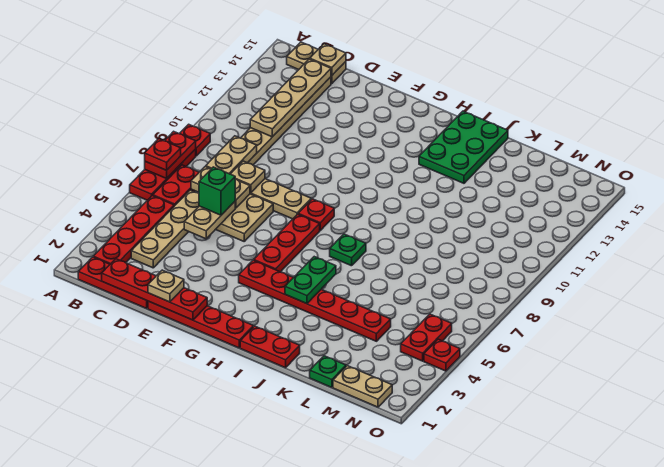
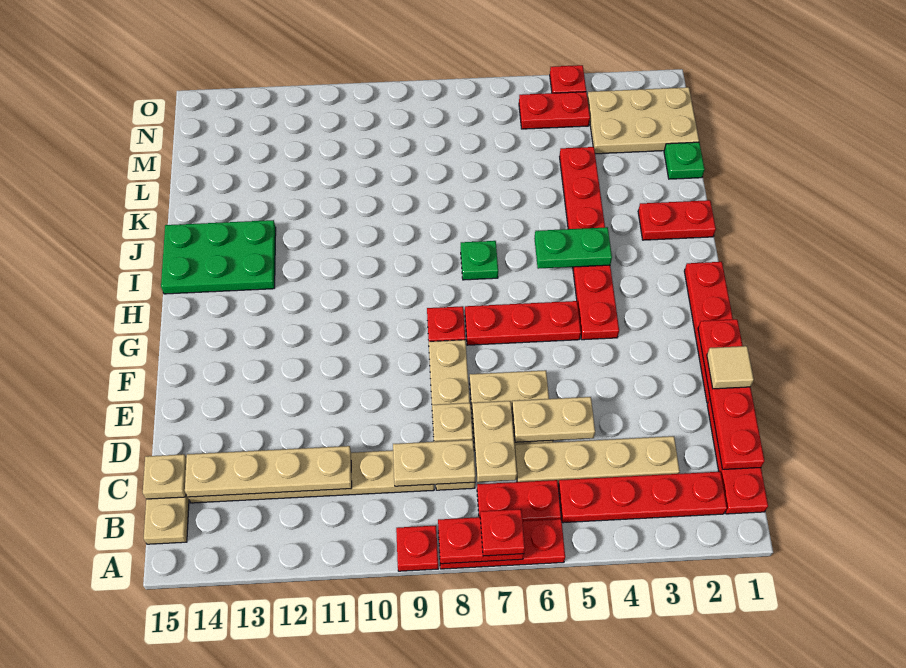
green brick D6 level 3 -> none
tan plate E1 level 3 -> tan tile E1 level 3
red plate I1:J1 level 1 -> red plate J1:J2 level 1
tan plate M1:N1 level 1 -> tan plate M1:N3 level 1

